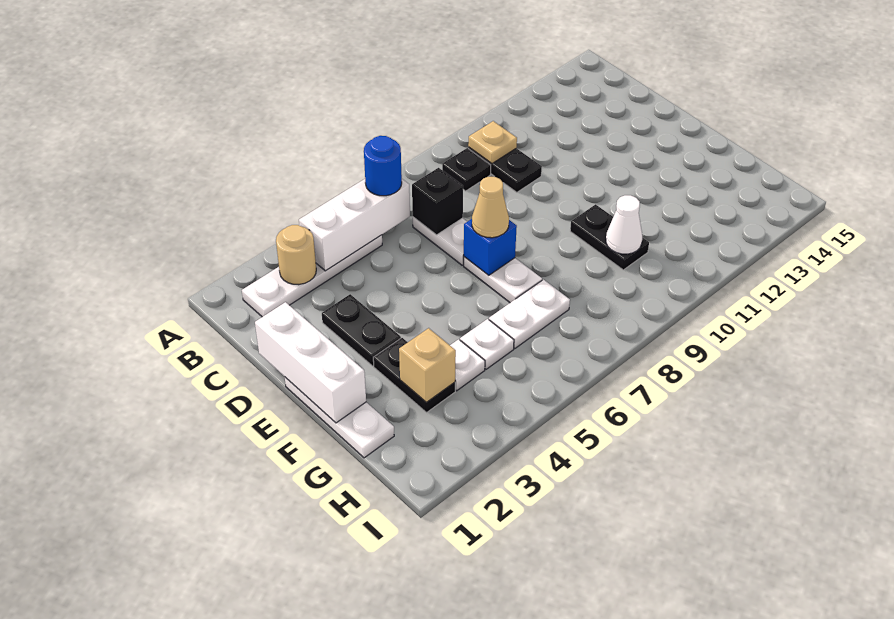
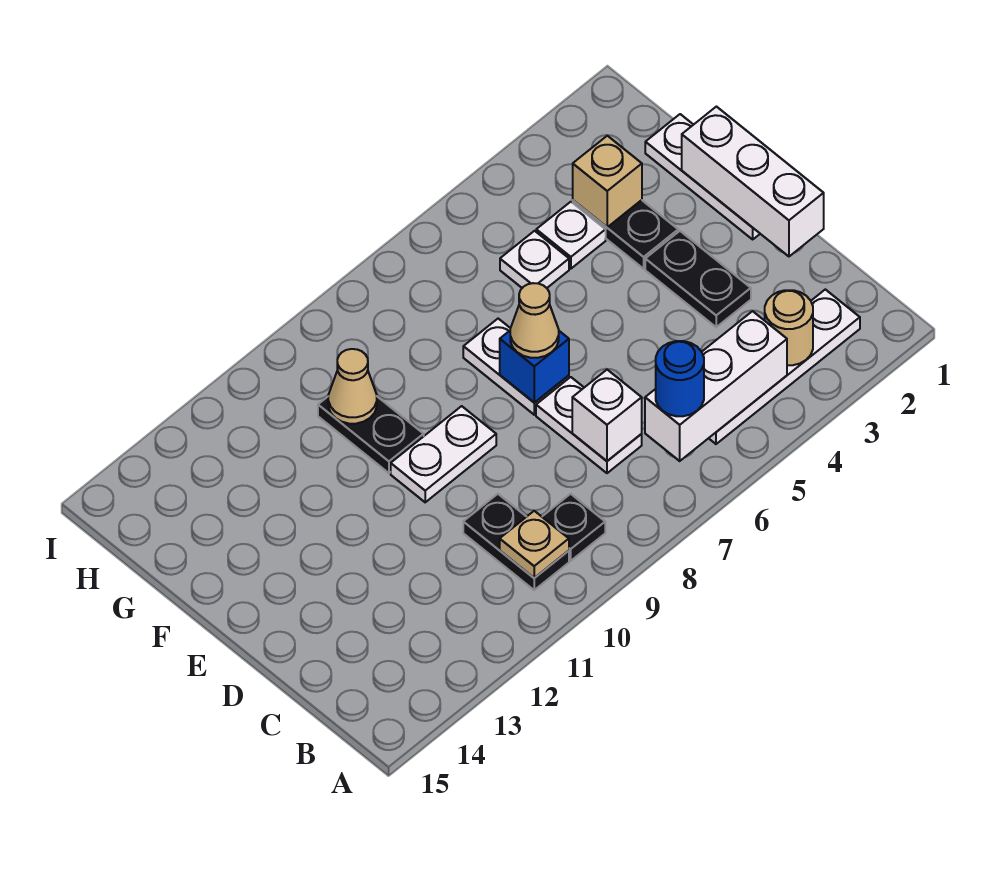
black brick C7 level 2 -> white brick C7 level 2
white plate G6:G7 level 1 -> white plate E9:E10 level 1
white cone G10 level 2 -> tan cone G10 level 2

